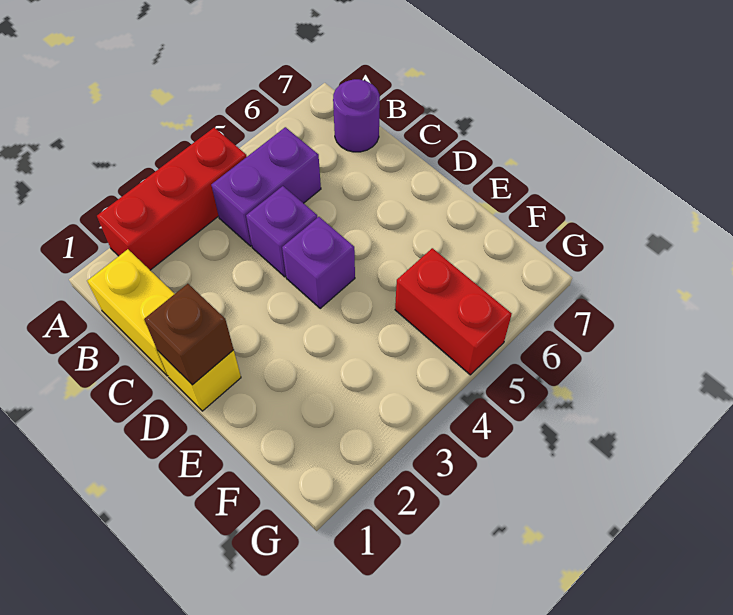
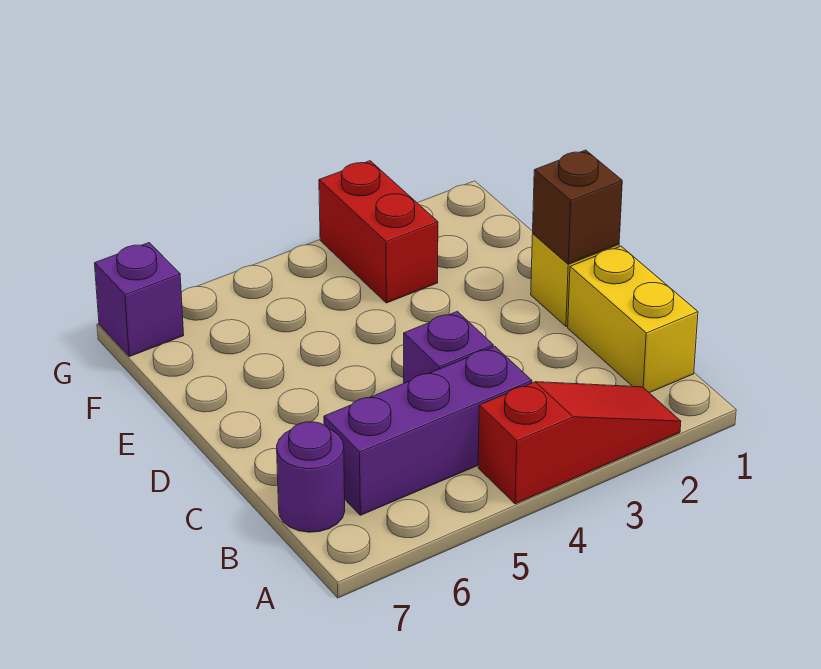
red brick A2:A4 level 1 -> red slope A2:A4 level 1 top 4
purple brick B4:B5 level 1 -> purple brick B4:B6 level 1
purple brick D4 level 1 -> purple brick G7 level 1
red brick F5:G5 level 1 -> red brick F3:G3 level 1

